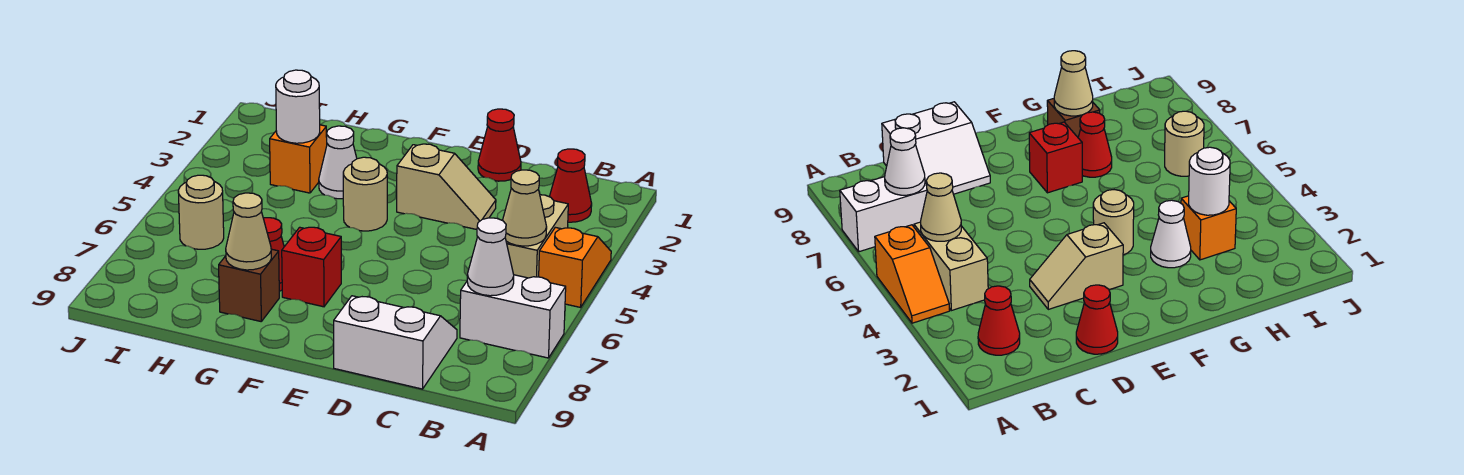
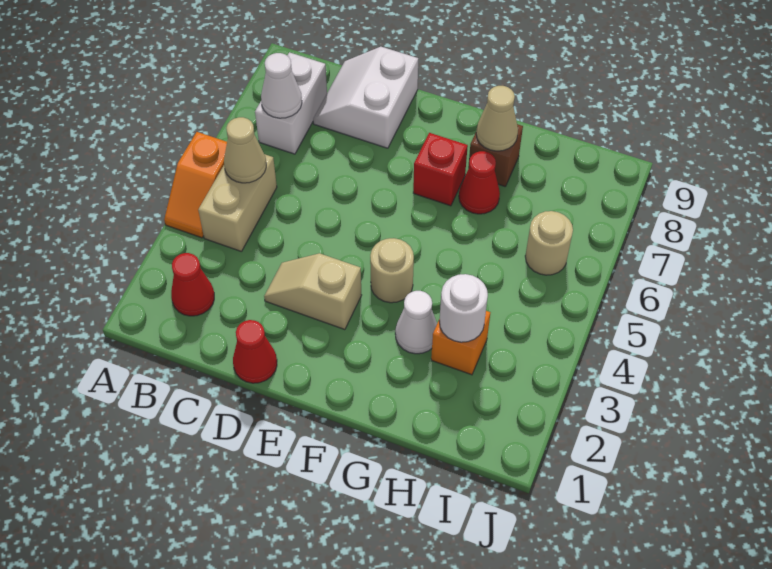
white brick A7:B7 level 1 -> white brick B7:B8 level 1
white slope C8:D9 level 1 top 9 -> white slope C8:D9 level 1 top D

